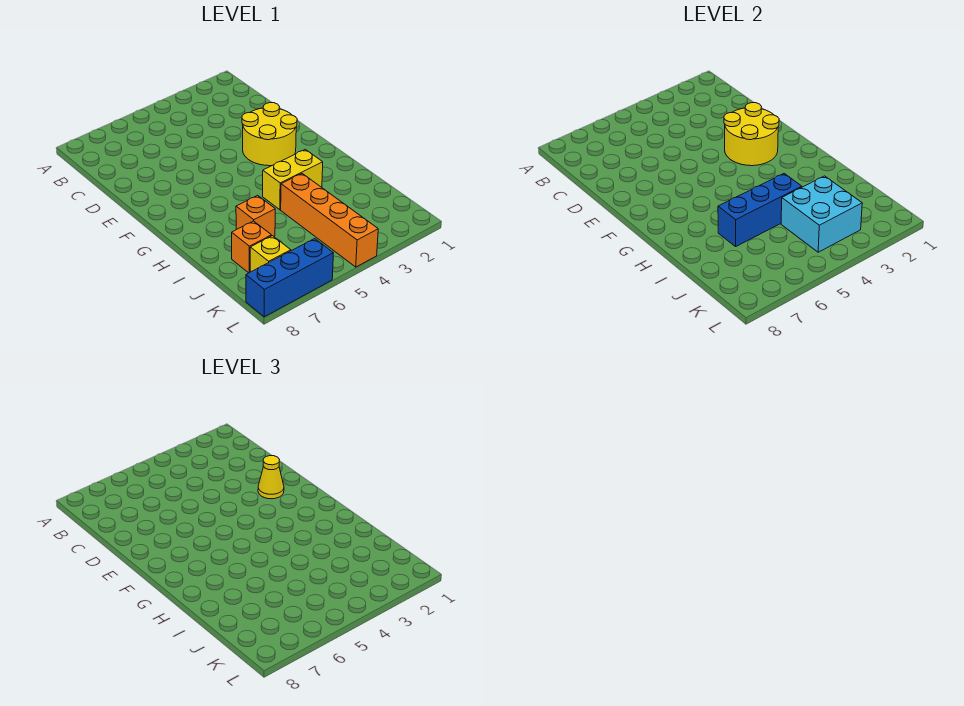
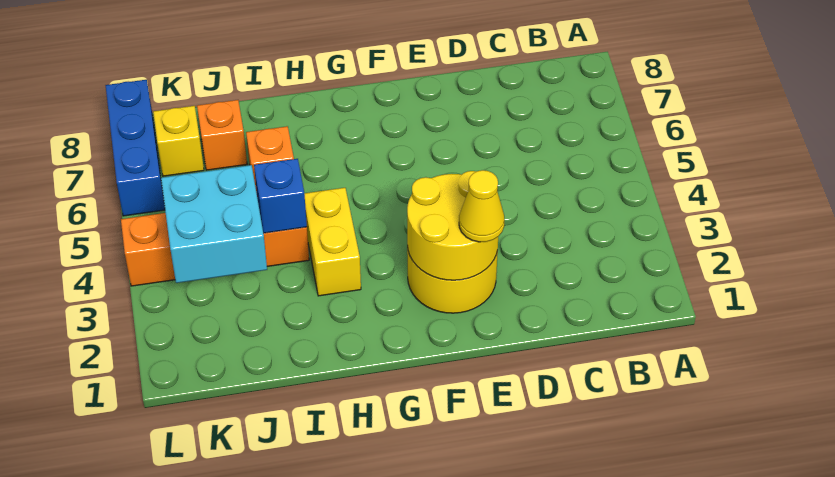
blue brick I4:I6 level 2 -> blue brick I4 level 2

